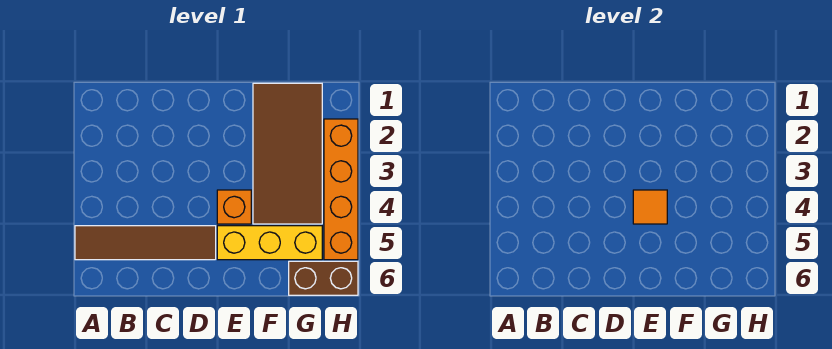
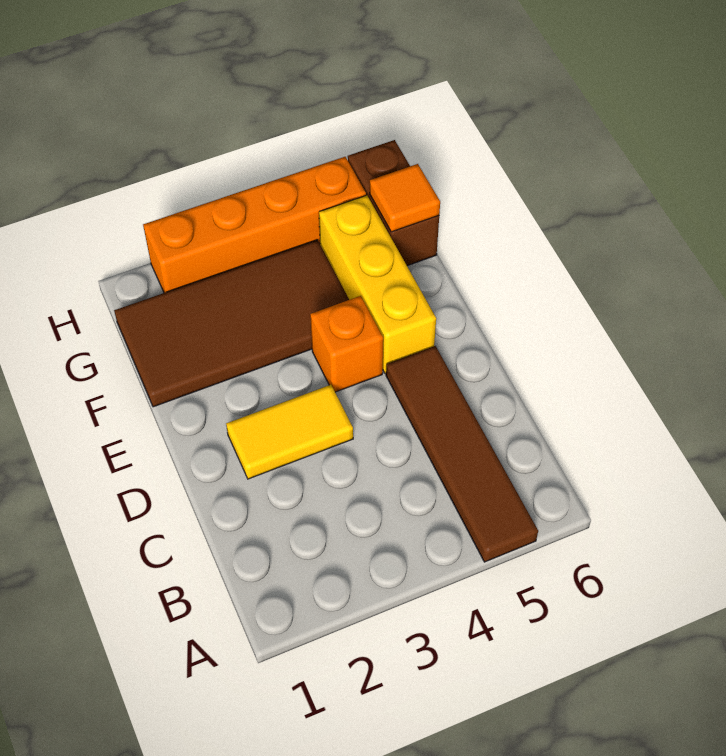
none -> yellow tile D2:D3 level 1
orange tile E4 level 2 -> orange tile G6 level 2

